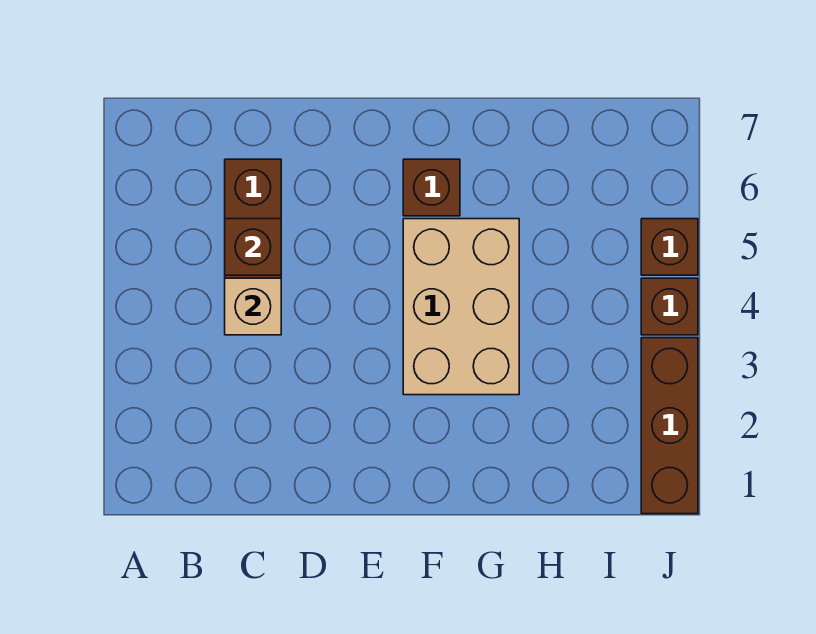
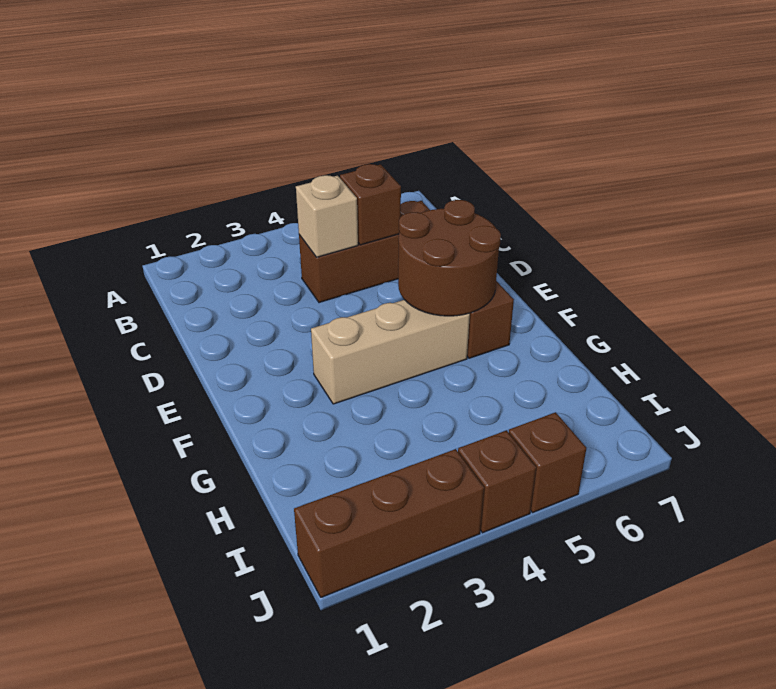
none -> brown round brick E5:F6 level 2
tan brick F3:G5 level 1 -> tan brick F3:F5 level 1

